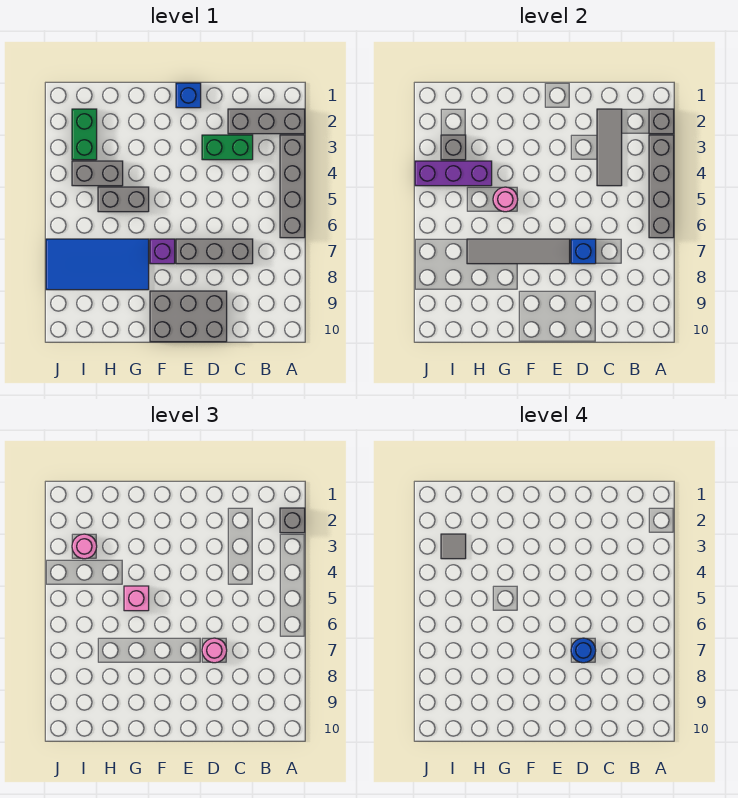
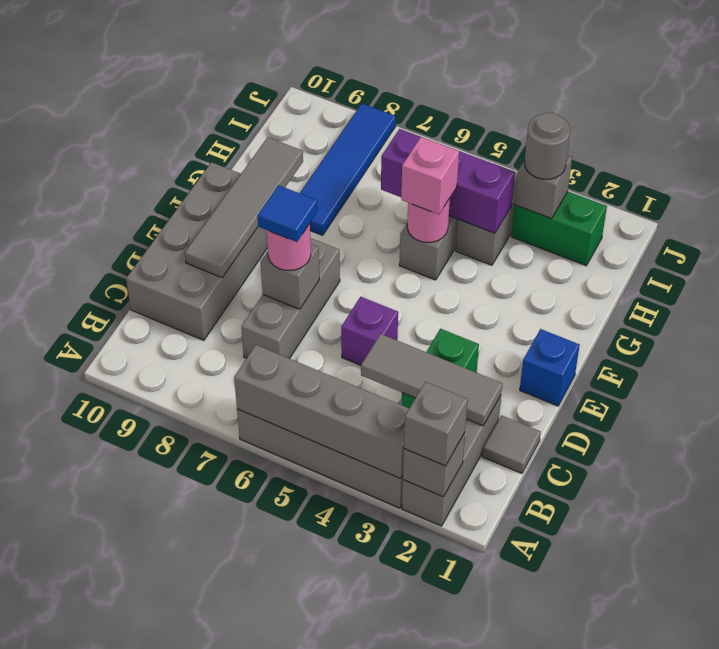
blue brick D7 level 2 -> grey brick D7 level 2
blue round brick D7 level 4 -> blue tile D7 level 4
grey brick D9:F10 level 1 -> grey brick C9:F10 level 1
grey tile E7:H7 level 2 -> grey tile D9:G9 level 2
purple brick F7 level 1 -> purple brick D5 level 1
blue tile G7:J8 level 1 -> blue tile G8:J8 level 1
purple brick H4:J4 level 2 -> purple brick H4:H6 level 2
pink round brick I3 level 3 -> grey round brick I3 level 3
grey tile I3 level 4 -> grey tile C1 level 1

